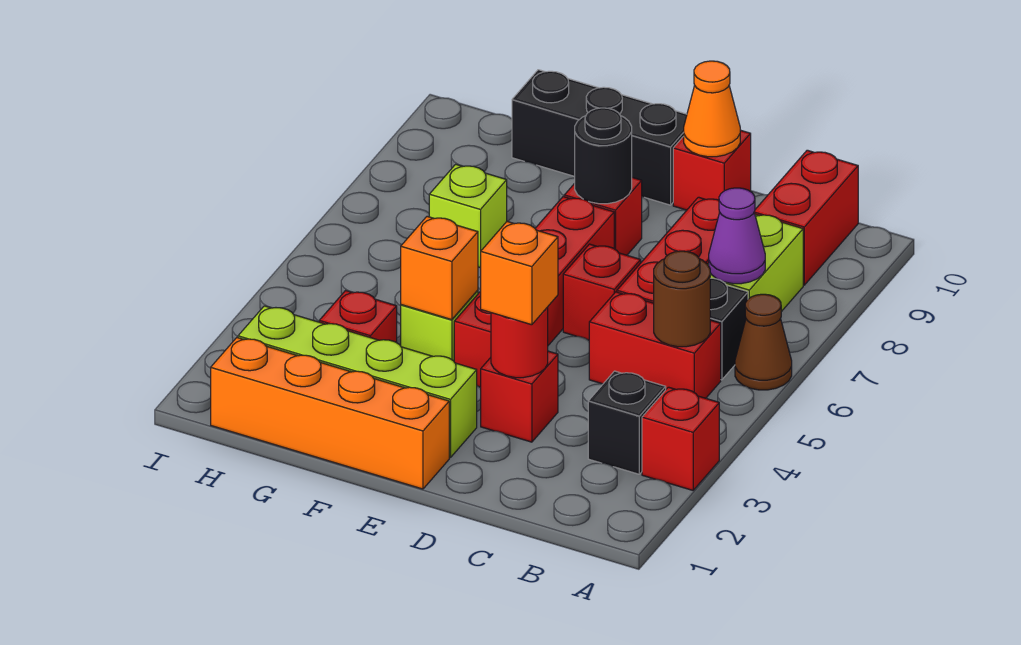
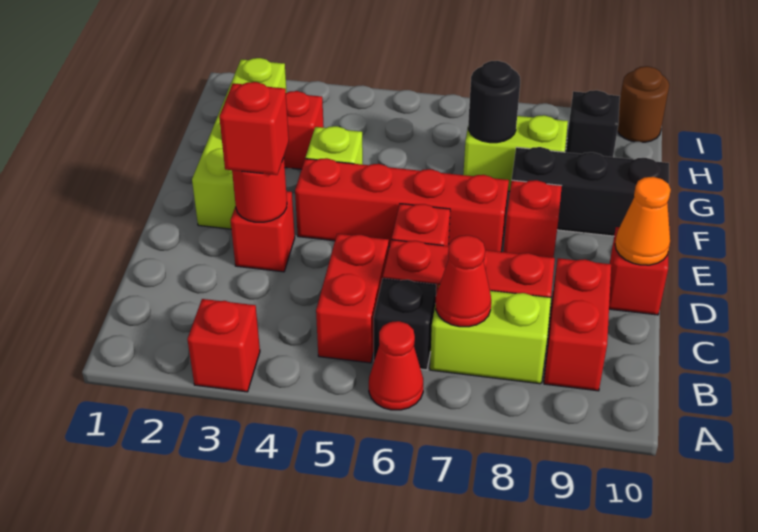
brown cone A6 level 1 -> red cone A6 level 1
black brick B3 level 1 -> black brick H9 level 1
brown round brick B5 level 2 -> brown round brick I10 level 1
purple cone B7 level 2 -> red cone B7 level 2
red brick B9:B10 level 1 -> red brick B9:C9 level 1
orange brick D3 level 3 -> red brick D3 level 3
orange brick E1:H1 level 1 -> none
black round brick E8 level 2 -> black round brick G7 level 2
black brick E10:G10 level 1 -> black brick F8:F10 level 1
orange brick F4 level 2 -> none
lime brick G7 level 1 -> lime brick G7:G8 level 1

